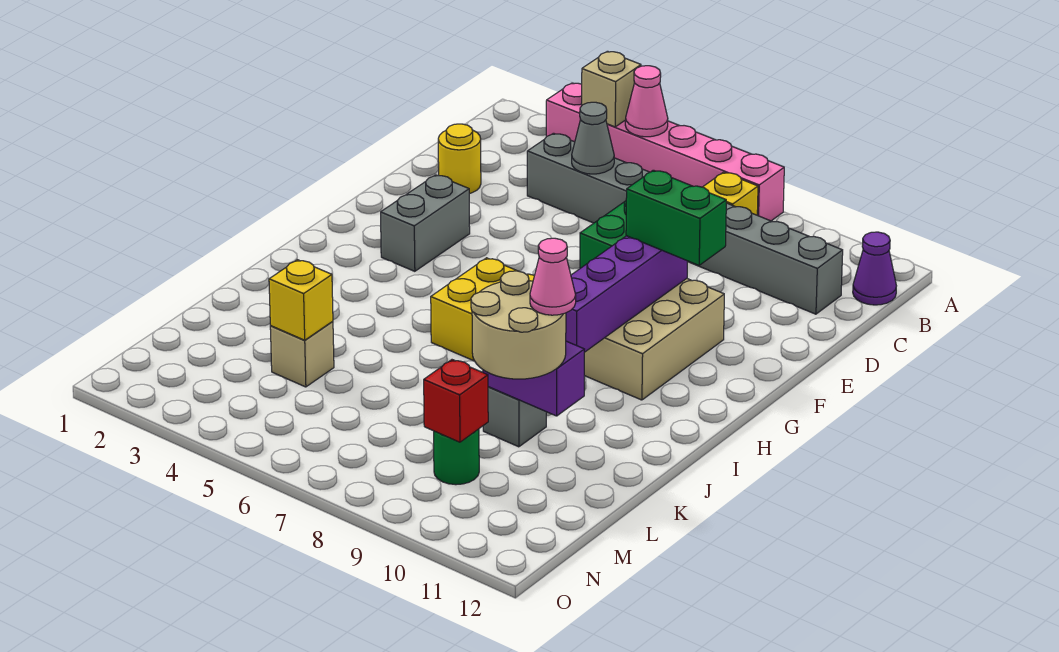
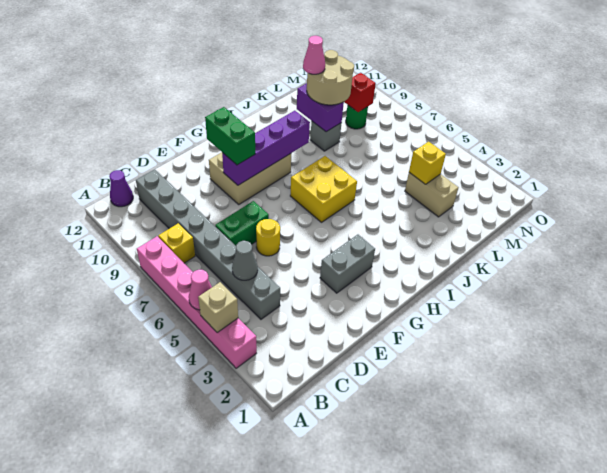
yellow round brick D2 level 1 -> yellow round brick E6 level 1
tan brick L4 level 1 -> tan brick L3:L4 level 1

